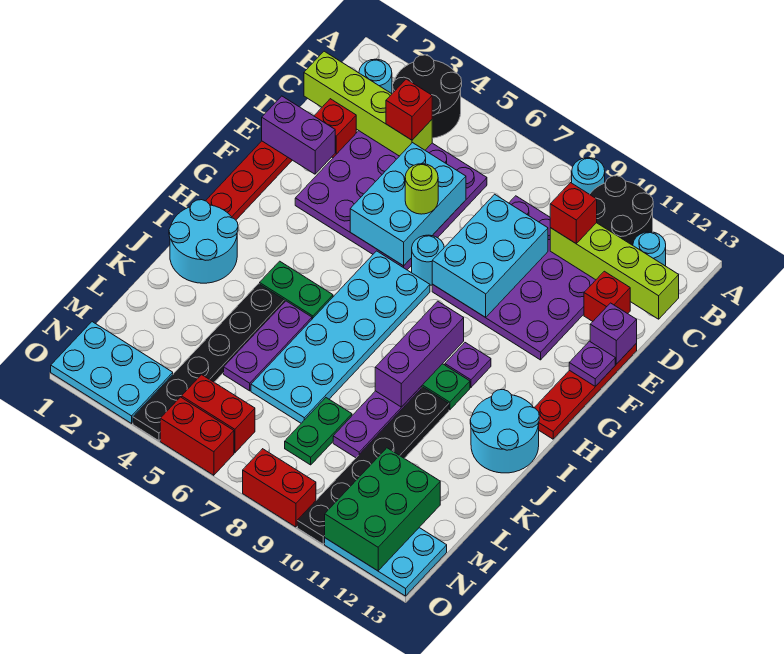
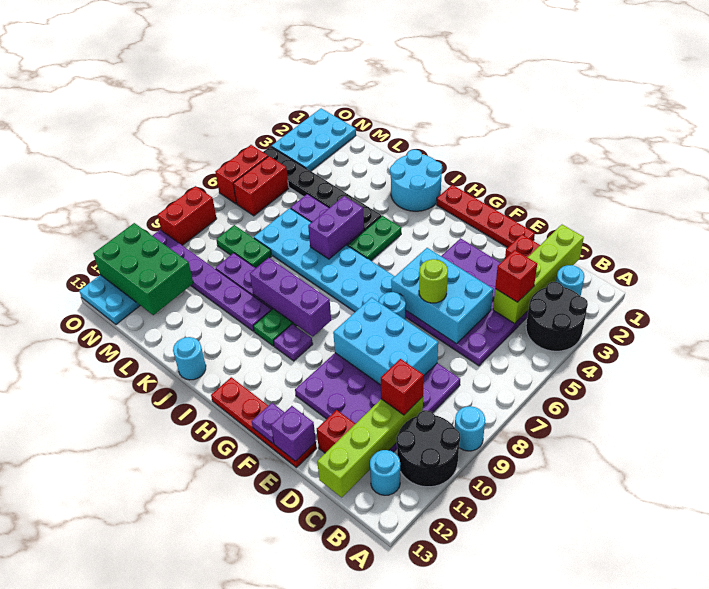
purple brick E1:E2 level 2 -> purple brick J5:J6 level 2
cyan round brick I12:J13 level 1 -> cyan round brick J13 level 1
black plate J10:O10 level 1 -> purple plate J10:O10 level 1

